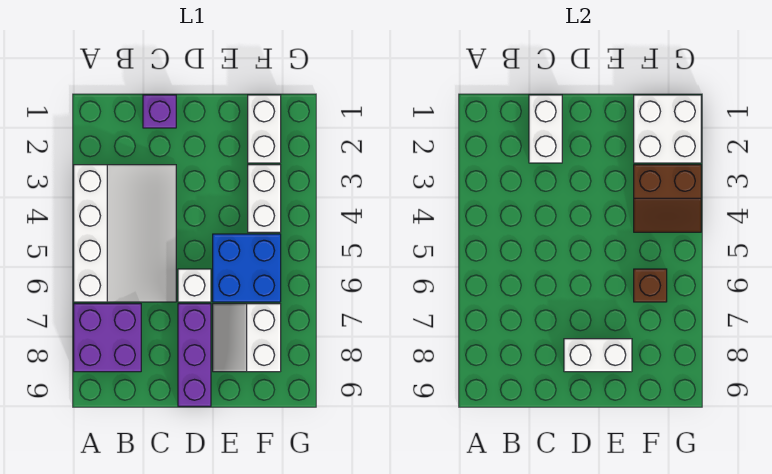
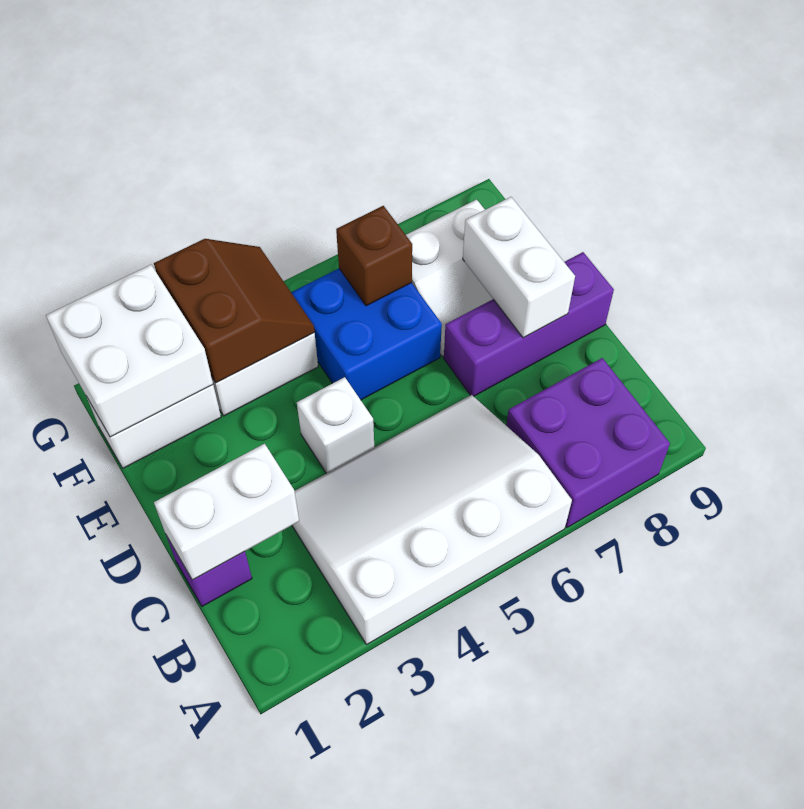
white brick D6 level 1 -> white brick D4 level 1

